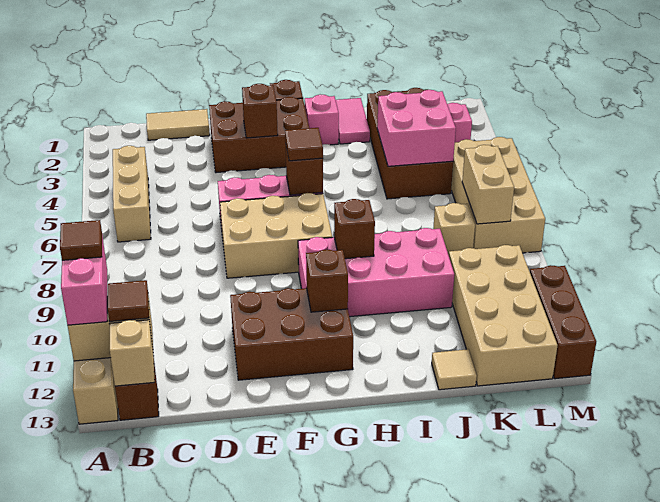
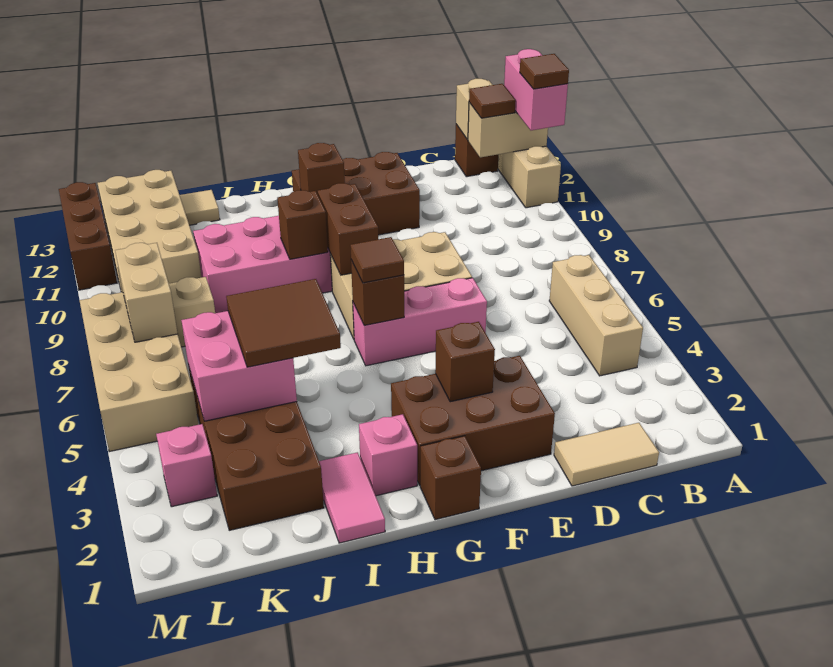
none -> brown brick G8:G9 level 2
none -> brown tile I4:J5 level 3

